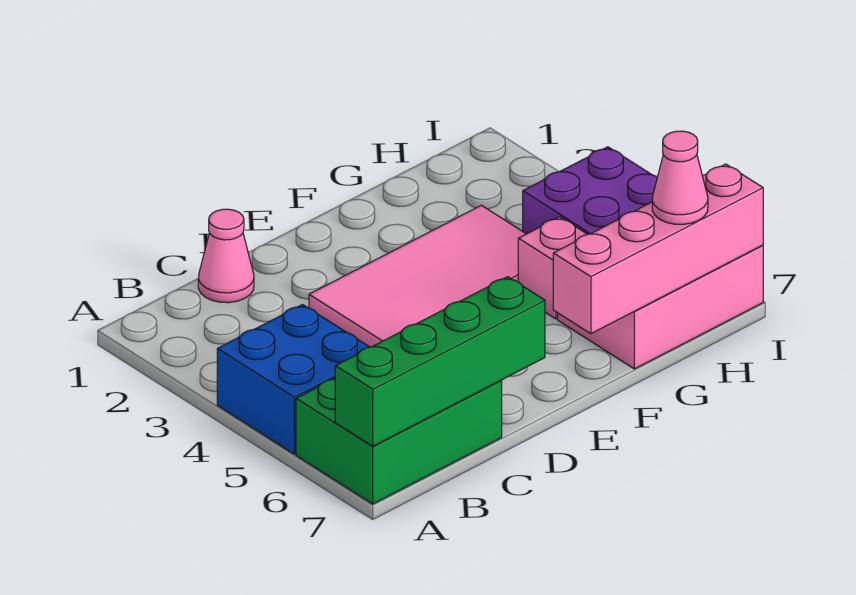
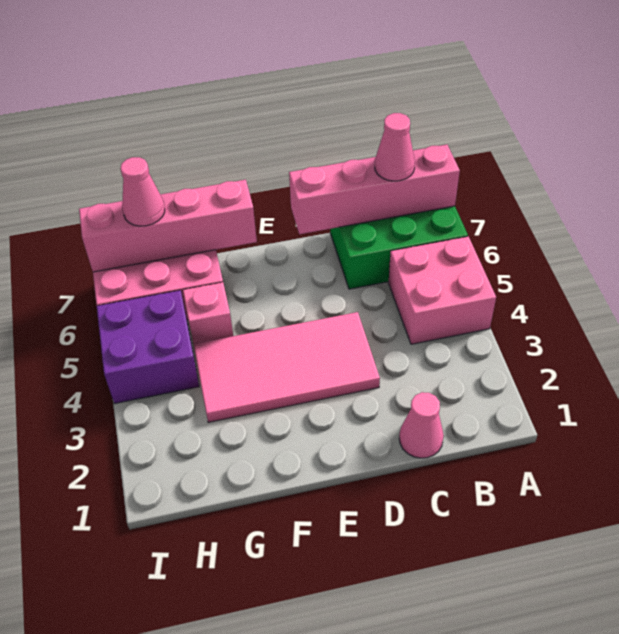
blue brick A4:B5 level 1 -> pink brick A4:B5 level 1
green brick A7:D7 level 2 -> pink brick A7:D7 level 2
none -> pink cone B7 level 3

